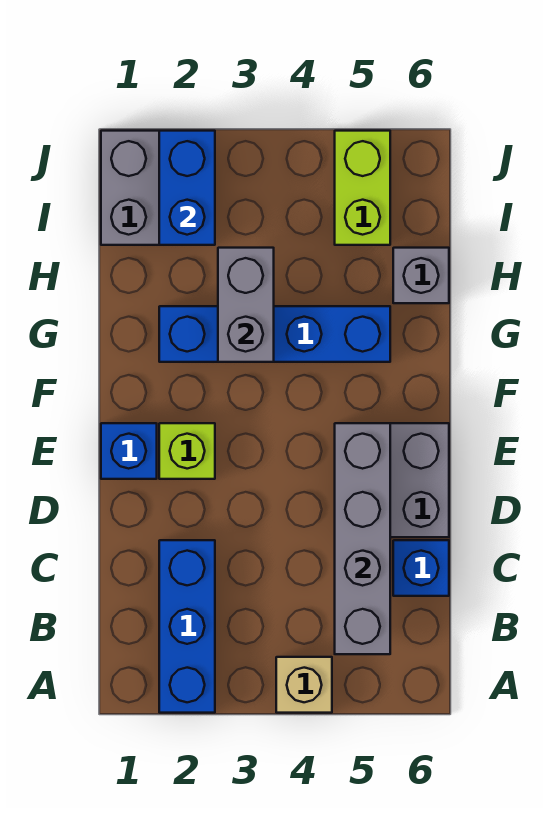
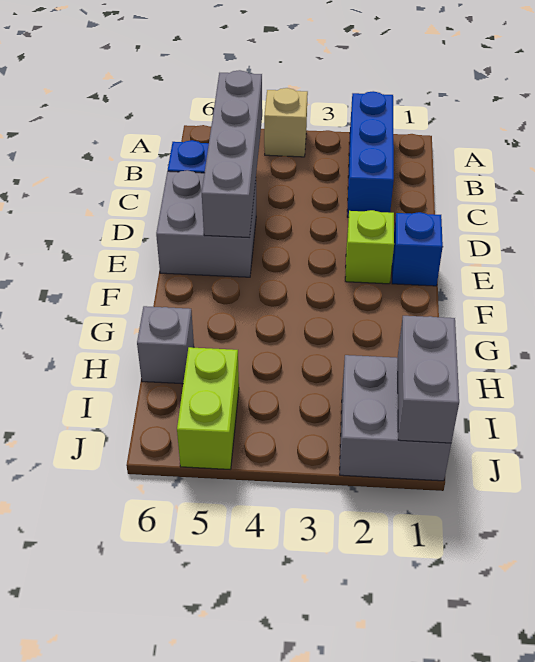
blue brick G2:G5 level 1 -> none
grey brick G3:H3 level 2 -> grey brick I1:J1 level 2
blue brick I2:J2 level 2 -> none

